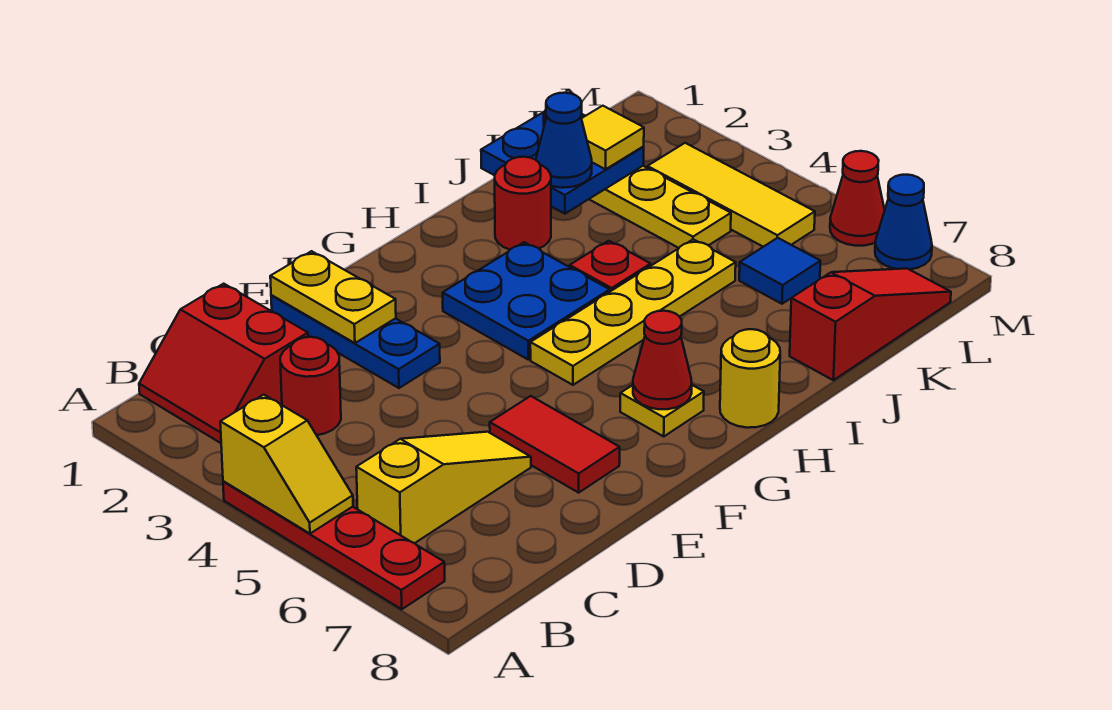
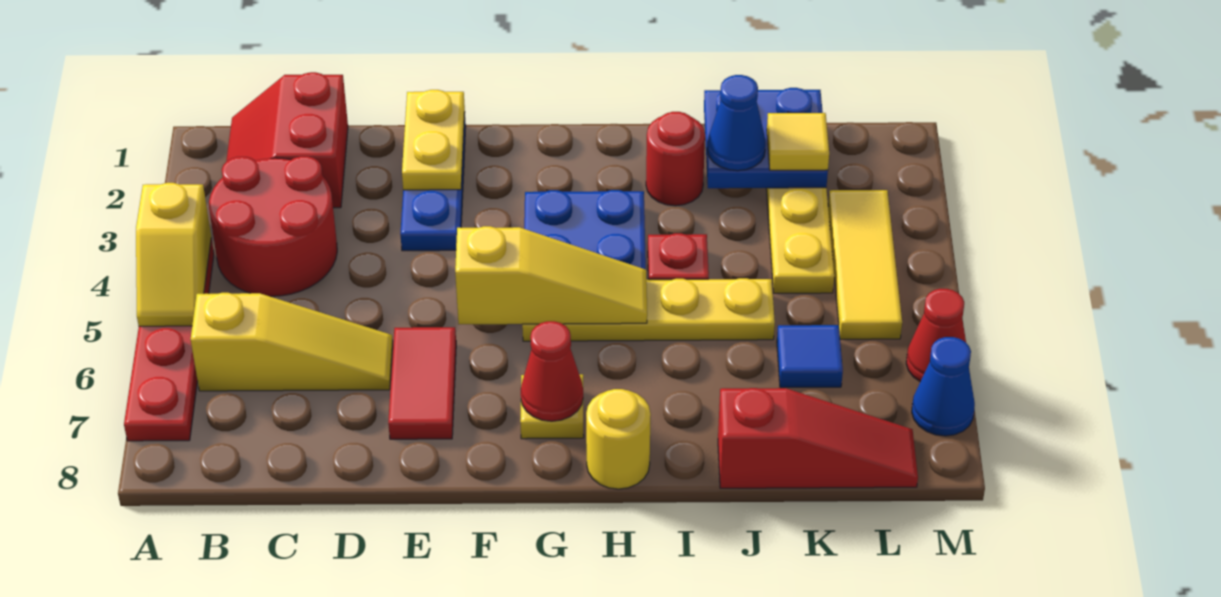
red round brick C3 level 1 -> red round brick B3:C4 level 1
none -> yellow slope F5:H5 level 2 top F

